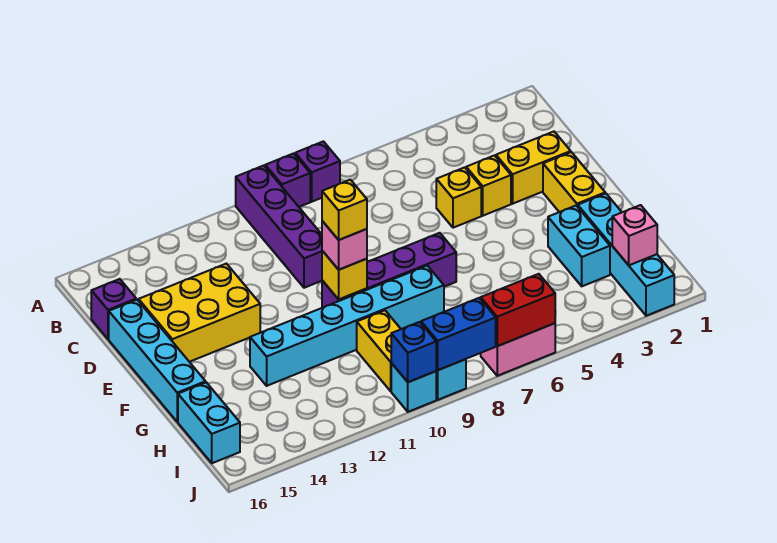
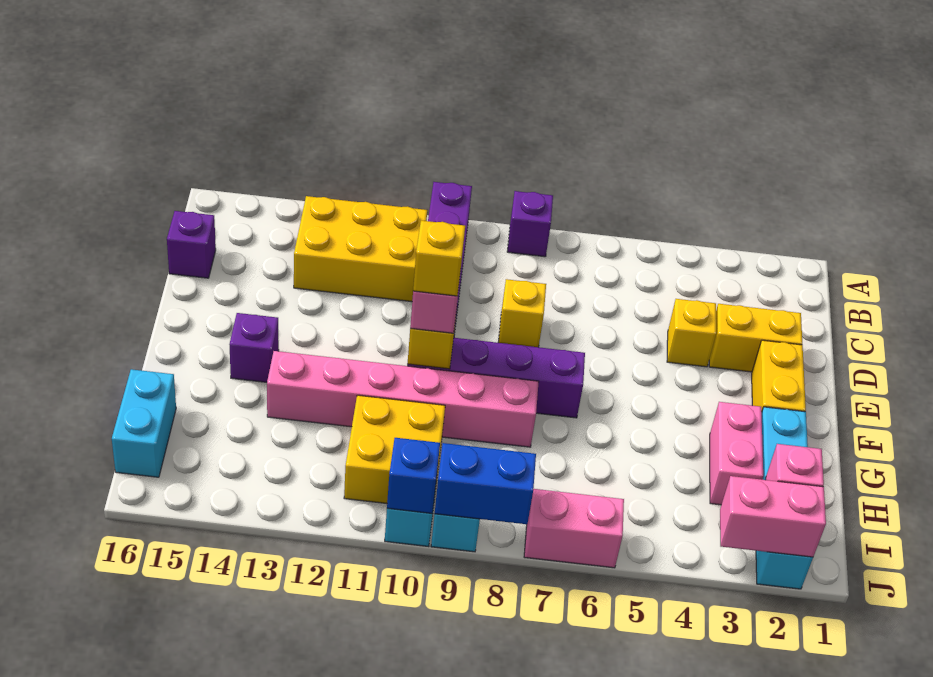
purple brick A9 level 1 -> purple brick F14 level 1
yellow brick D5 level 1 -> yellow brick D8 level 1
yellow brick D13:E15 level 1 -> yellow brick B11:C13 level 1
cyan brick D16:G16 level 1 -> none
cyan brick G3:H3 level 1 -> pink brick G3:H3 level 1
cyan brick G8:G13 level 1 -> pink brick G8:G13 level 1
yellow brick H10:I10 level 1 -> yellow brick H10:I11 level 1
none -> pink brick J2:J3 level 2
red brick J6:J7 level 2 -> none

